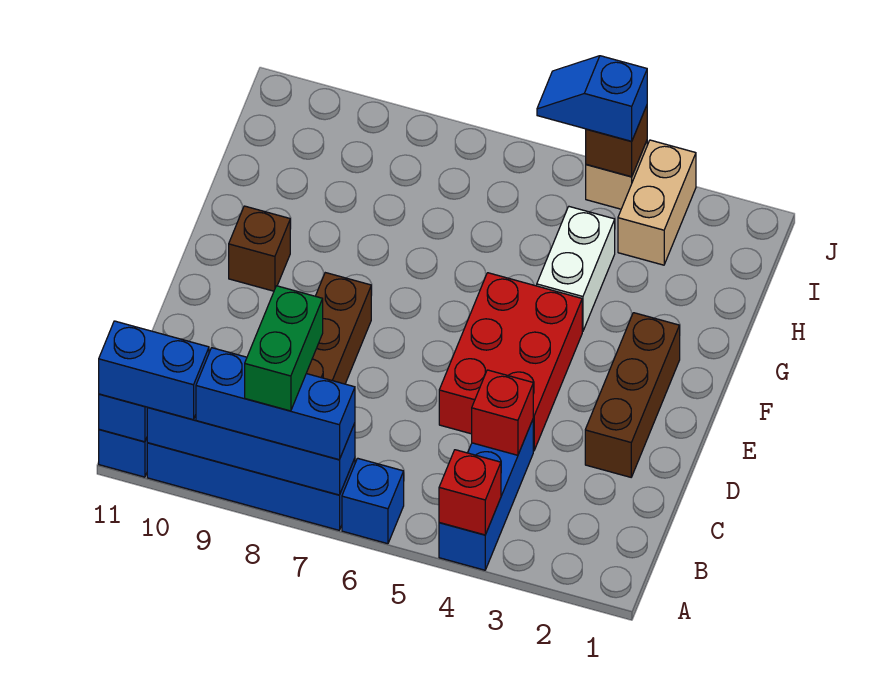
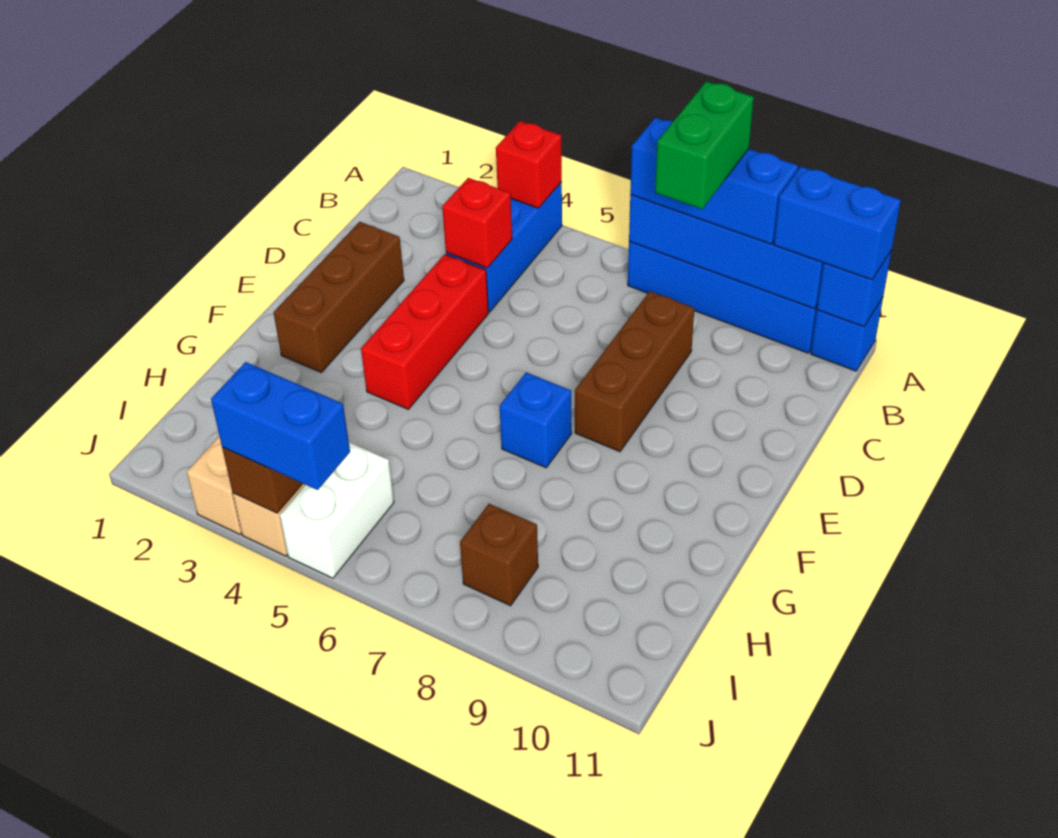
blue brick A6 level 1 -> blue brick F7 level 1
red brick D4:F5 level 1 -> red brick D4:F4 level 1
brown brick F10 level 1 -> brown brick I8 level 1
white brick G4:H4 level 1 -> white brick I5:J5 level 1
blue slope J4:J5 level 3 top 4 -> blue brick J4:J5 level 3

